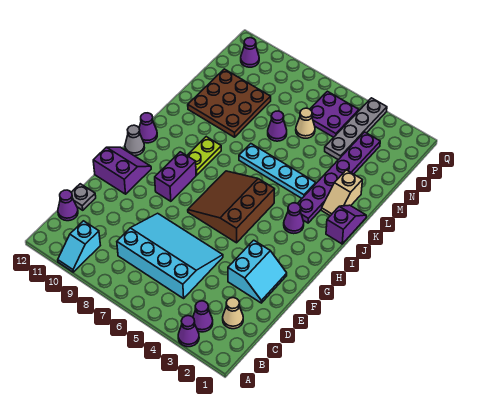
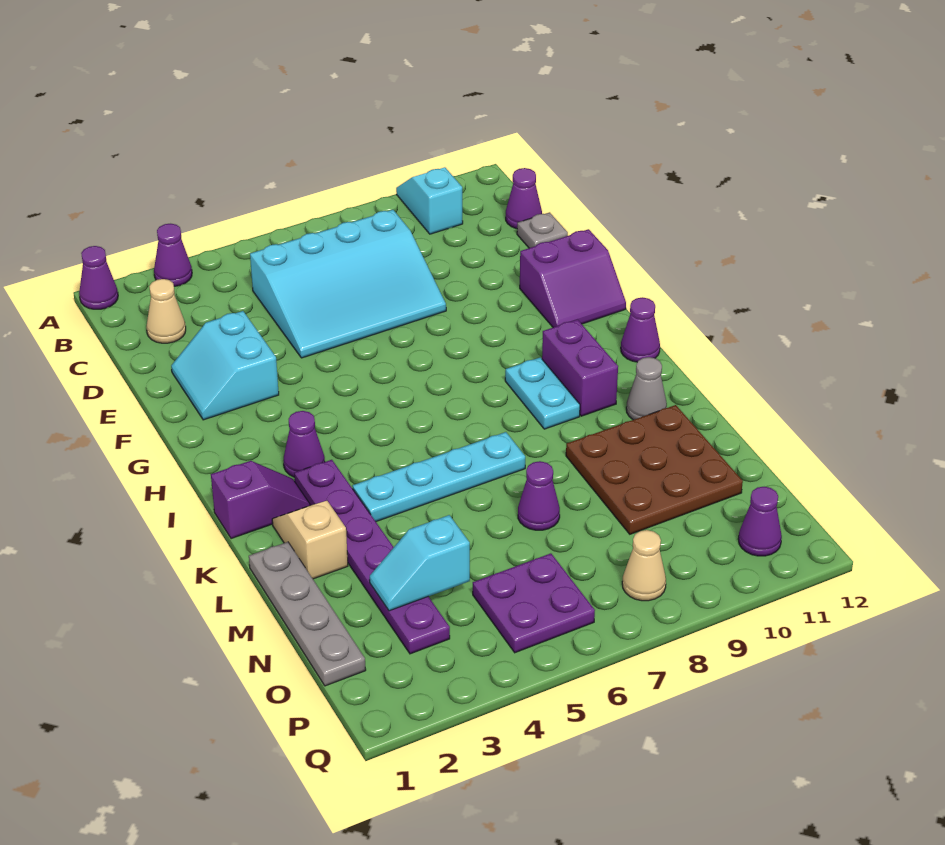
purple cone B3 level 1 -> purple cone A1 level 1
brown slope G5:I7 level 1 top 5 -> none
purple brick G9:H9 level 1 -> purple brick I10:J10 level 1
grey cone H12 level 1 -> grey cone K11 level 1
lime plate I9:J9 level 1 -> cyan plate I9:J9 level 1
purple slope J1:K1 level 1 top J -> purple slope J1:J2 level 1 top 1
none -> cyan slope N3:N4 level 2 top 4
grey plate N4:Q4 level 1 -> grey plate L1:O1 level 1
tan cone N6 level 1 -> tan cone P8 level 1

